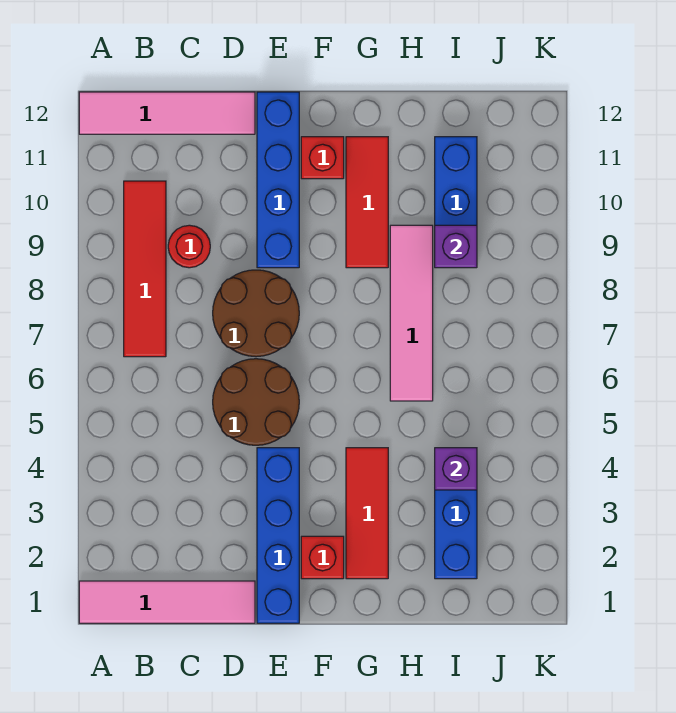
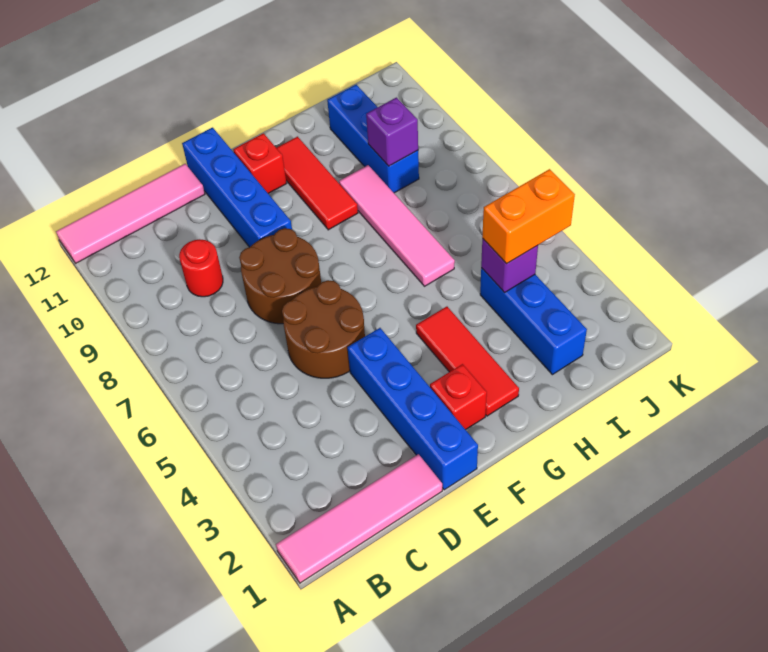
red tile B7:B10 level 1 -> none
none -> orange brick I4:J4 level 3

